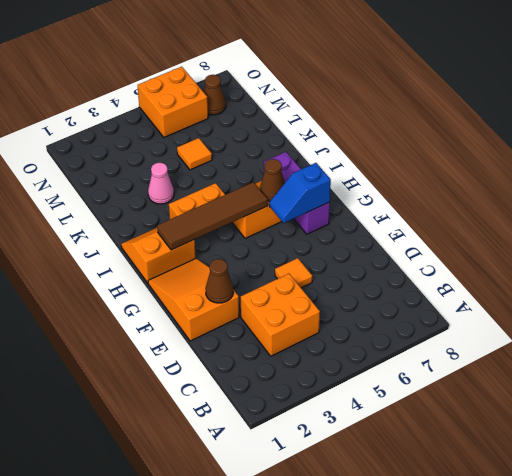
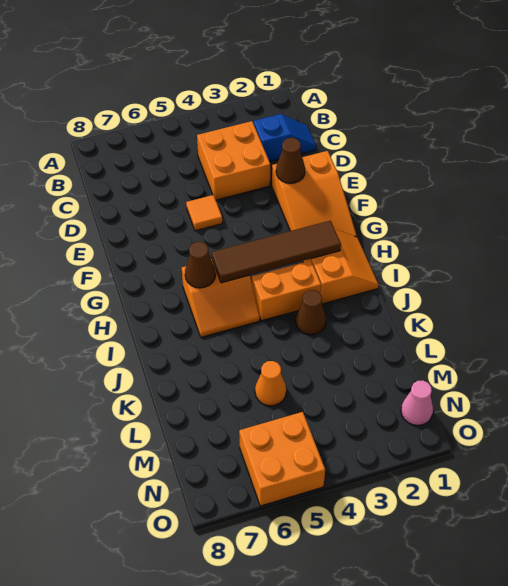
blue slope G6:G7 level 2 top 7 -> blue slope C1:C2 level 1 top 2
purple brick G7:I7 level 1 -> none
orange slope H1:I2 level 1 top H -> orange slope H1:I2 level 1 top 2
pink cone K3 level 1 -> pink cone N1 level 1
orange tile L5 level 1 -> orange cone L5 level 1
brown cone N7 level 1 -> brown cone J3 level 1

